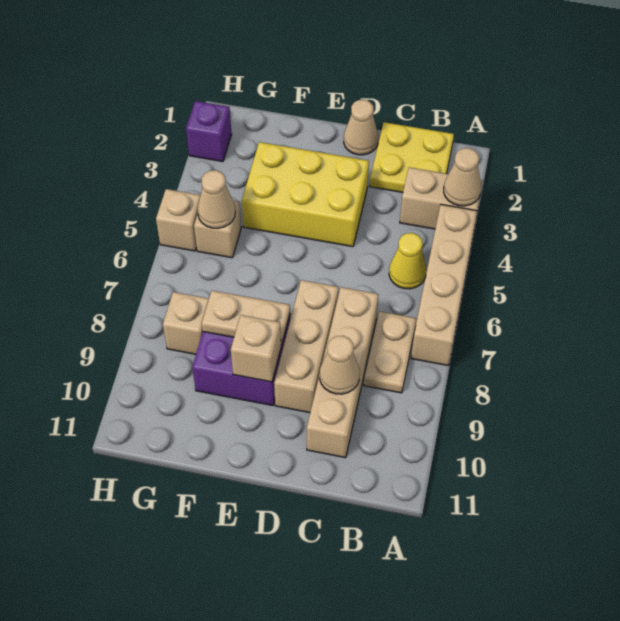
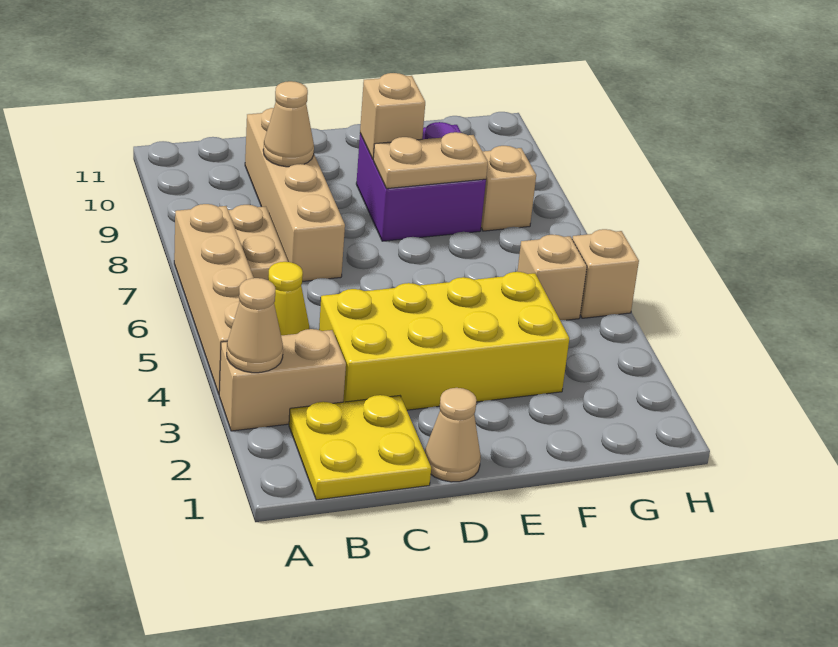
yellow brick D3:F4 level 1 -> yellow brick C3:F4 level 1
tan brick D7:D9 level 1 -> none
tan cone G5 level 2 -> none
purple brick H2 level 1 -> none

